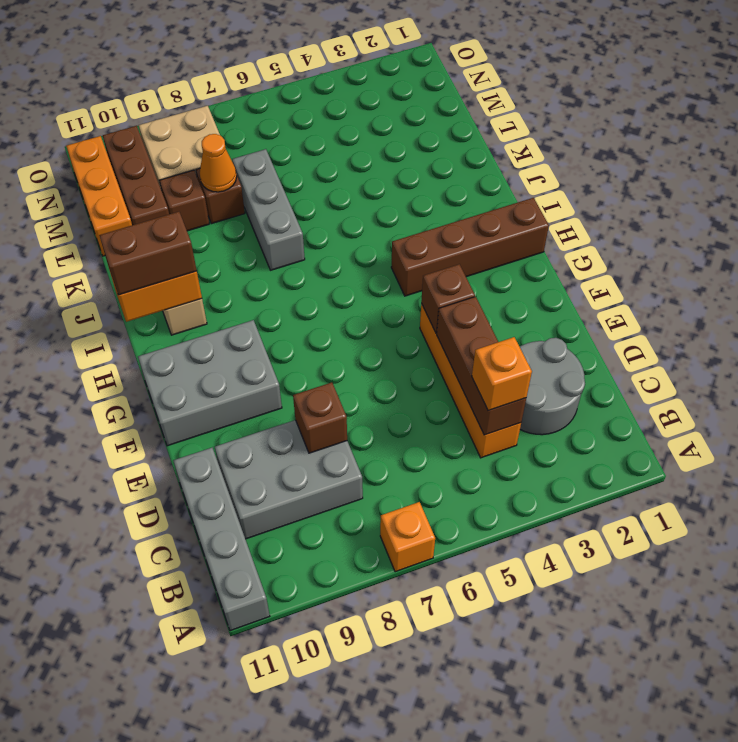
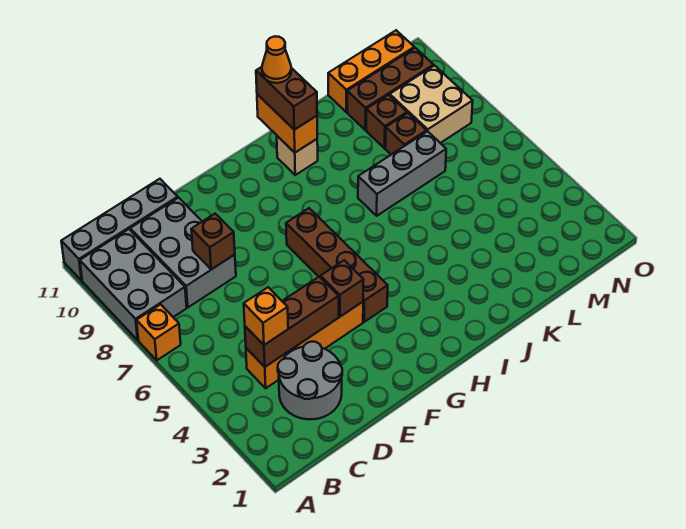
grey brick F9:G11 level 1 -> grey brick A8:B10 level 1
brown brick H1:H4 level 1 -> brown brick G4:G7 level 1
orange cone L8 level 2 -> orange cone I11 level 4

